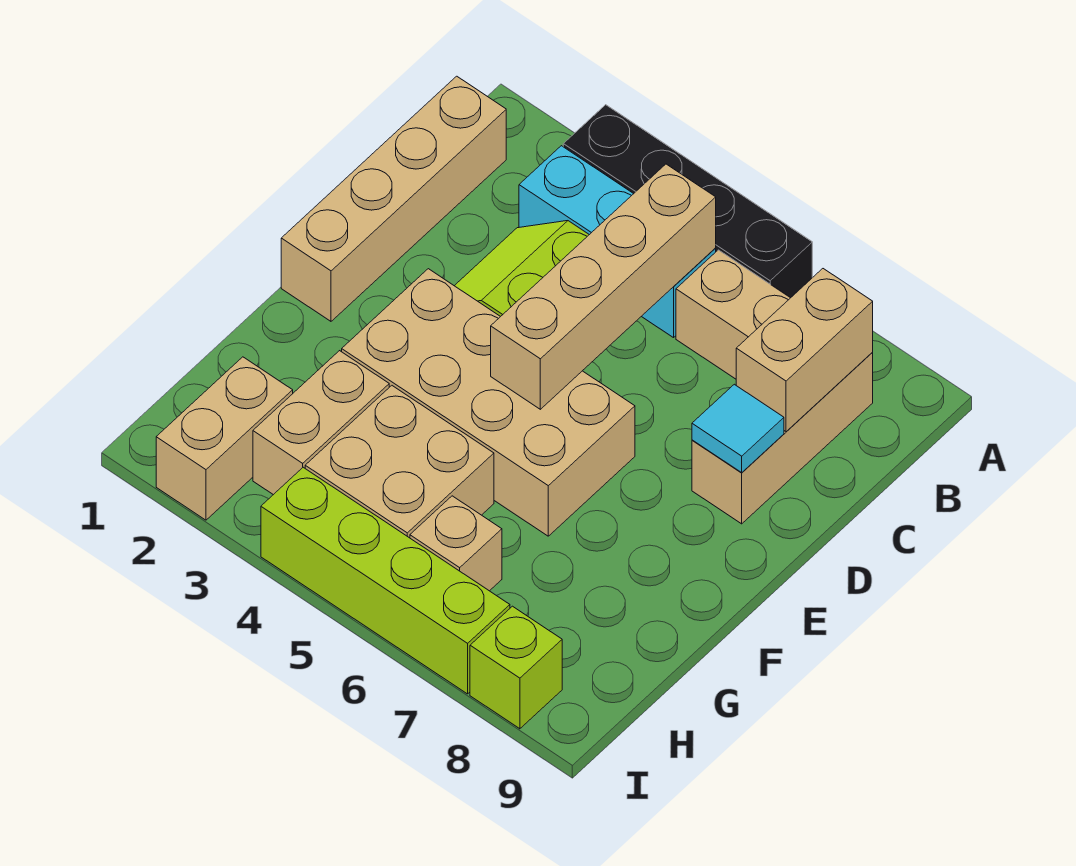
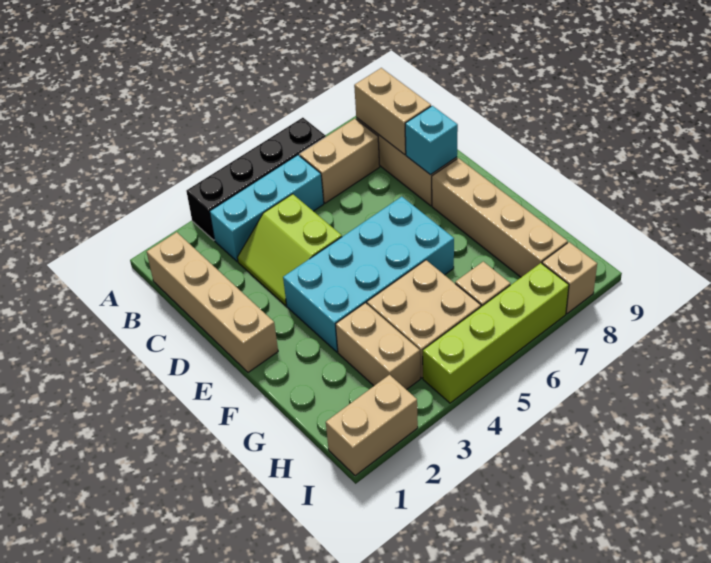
tan brick B5:E5 level 2 -> tan brick E8:H8 level 1
cyan tile D8 level 2 -> cyan brick D8 level 2
tan brick E3:F6 level 1 -> cyan brick E3:F6 level 1
tan brick H2:I2 level 1 -> tan brick I1:I2 level 1
lime brick I8 level 1 -> tan brick I8 level 1

